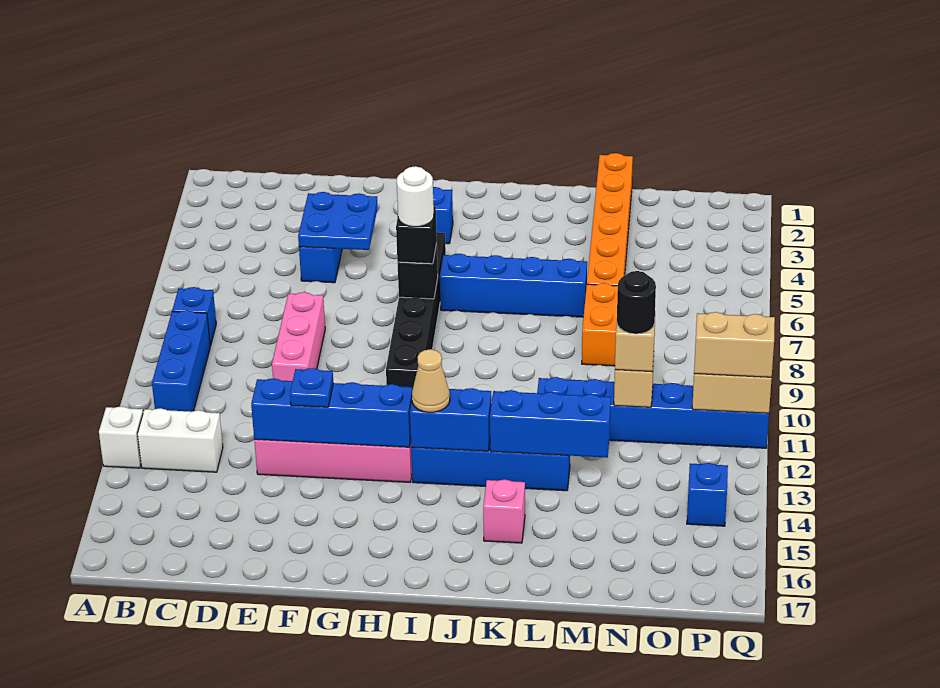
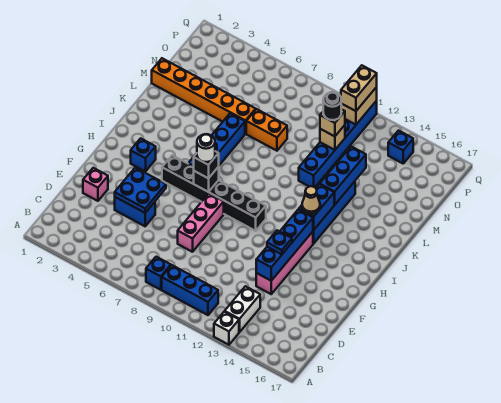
pink brick E8:E10 level 1 -> pink brick E8:G8 level 1
pink brick K15 level 1 -> pink brick E2 level 1

